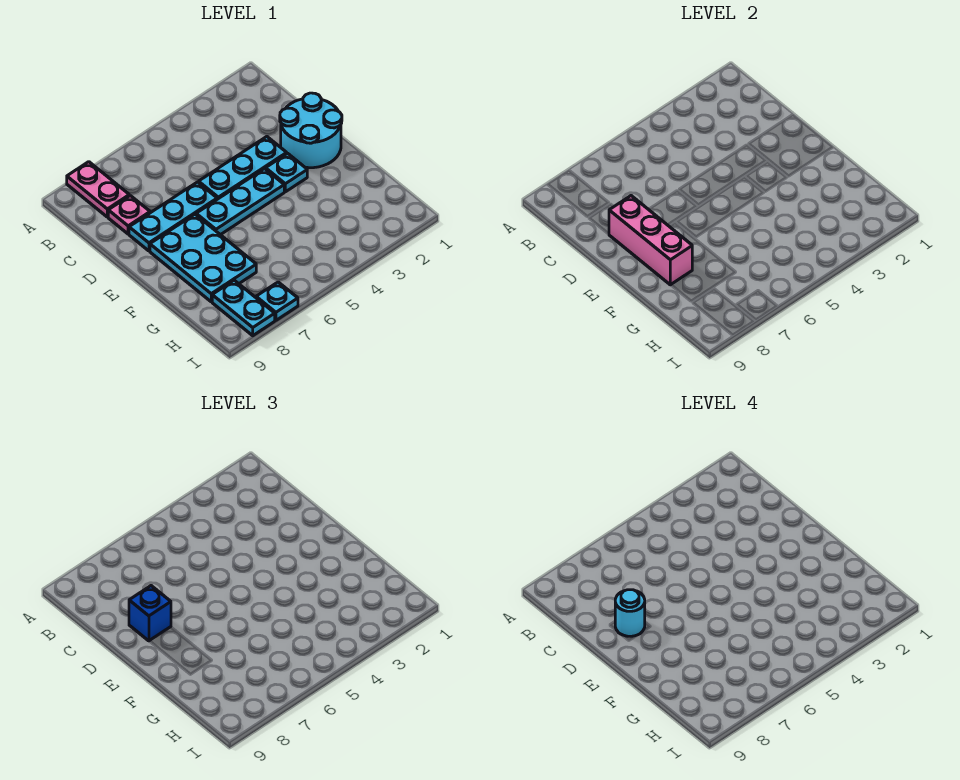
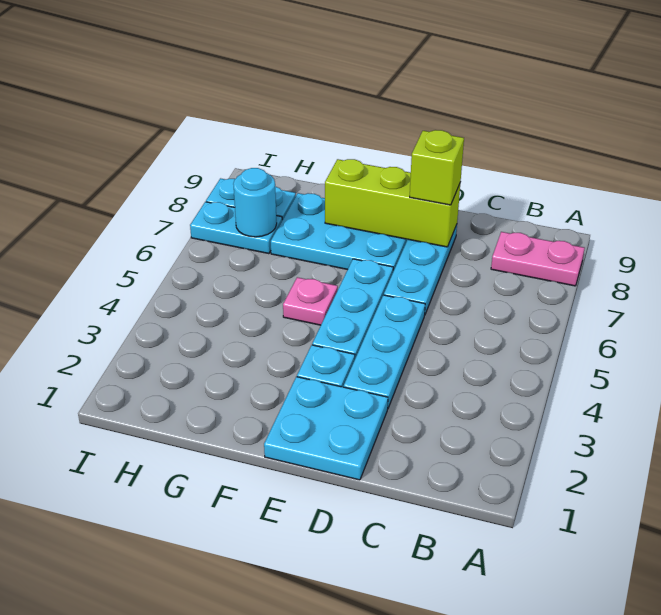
pink plate C8 level 1 -> pink plate F5 level 1
cyan round brick D1:E2 level 1 -> cyan plate D1:E2 level 1
pink brick D8:F8 level 2 -> lime brick D8:F8 level 2
blue brick D8 level 3 -> lime brick D8 level 3
cyan round brick D8 level 4 -> cyan round brick H7 level 2
cyan plate I7 level 1 -> cyan plate H7:I7 level 1

